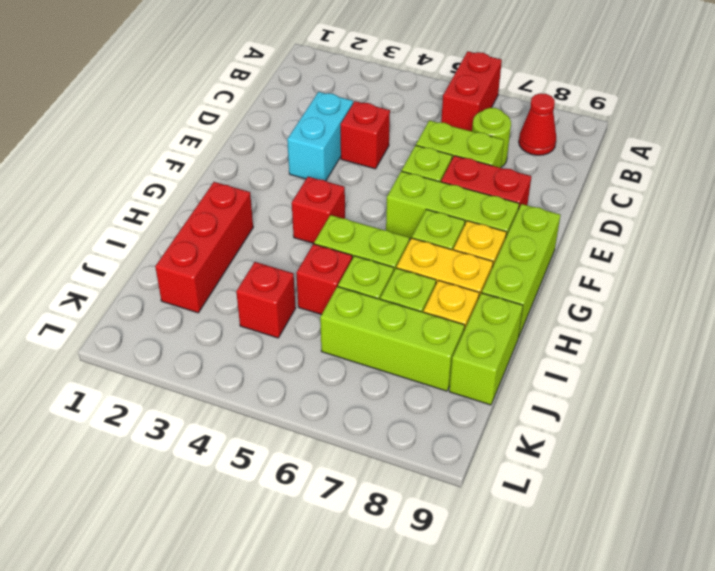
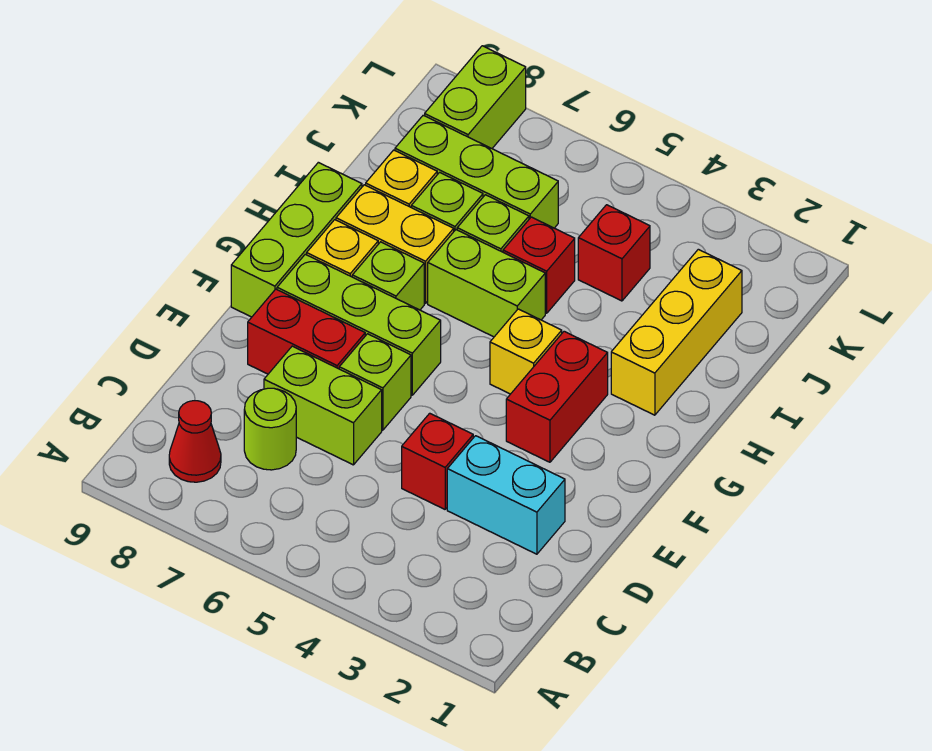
red brick A6:B6 level 1 -> red brick F3:G3 level 1
cyan brick D3:E3 level 1 -> cyan brick D2:D3 level 1
red brick G4 level 1 -> yellow brick G4 level 1
red brick H2:J2 level 1 -> yellow brick H2:J2 level 1
lime brick I9:J9 level 1 -> lime brick K8:L8 level 1

